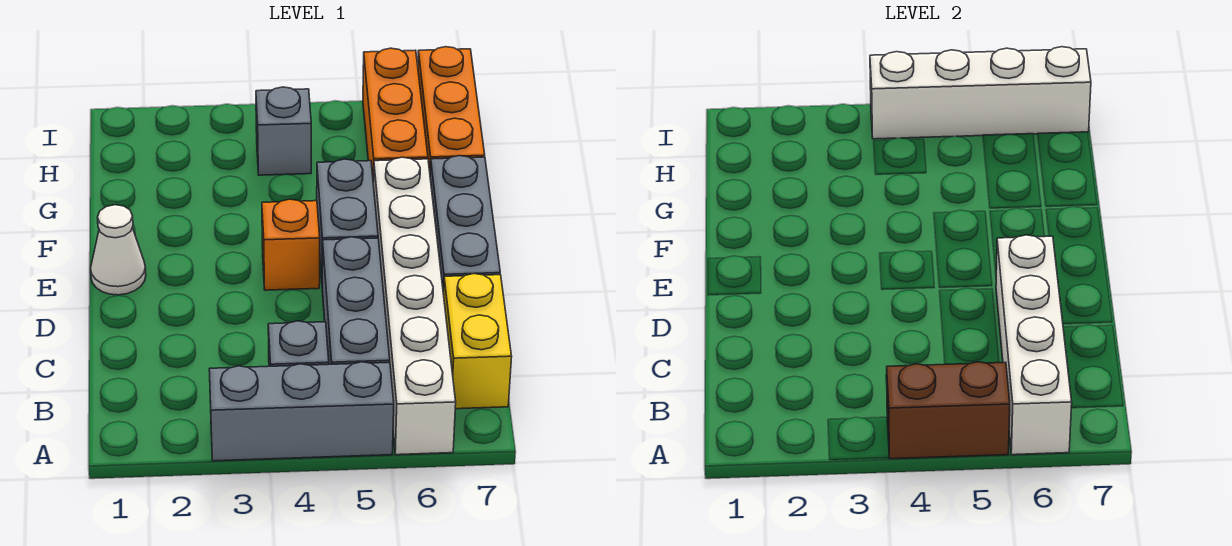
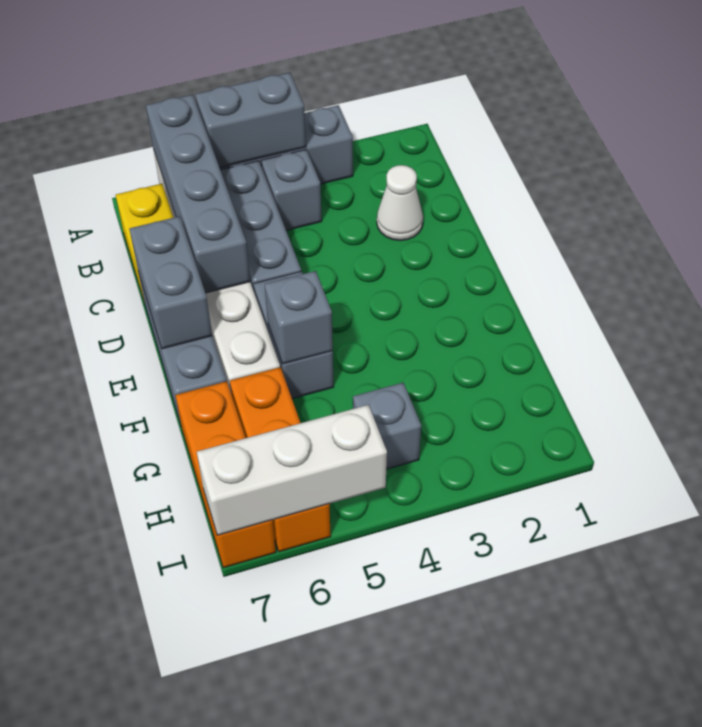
brown brick A4:A5 level 2 -> grey brick A4:A5 level 2
white brick A6:D6 level 2 -> grey brick A6:D6 level 2
none -> grey brick D7:E7 level 2
white cone E1 level 1 -> white cone C2 level 1
orange brick E4 level 1 -> none
none -> grey brick F5 level 2
white brick I4:I7 level 2 -> white brick I5:I7 level 2

